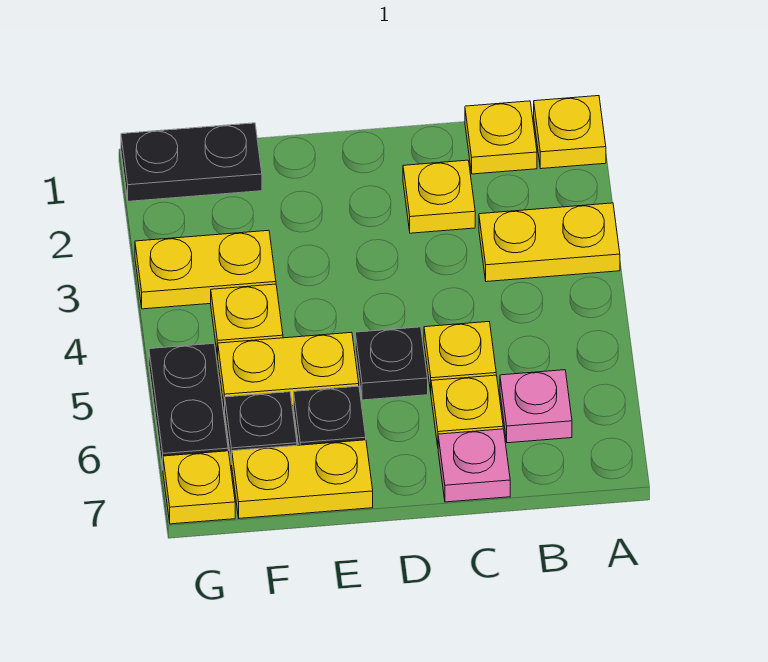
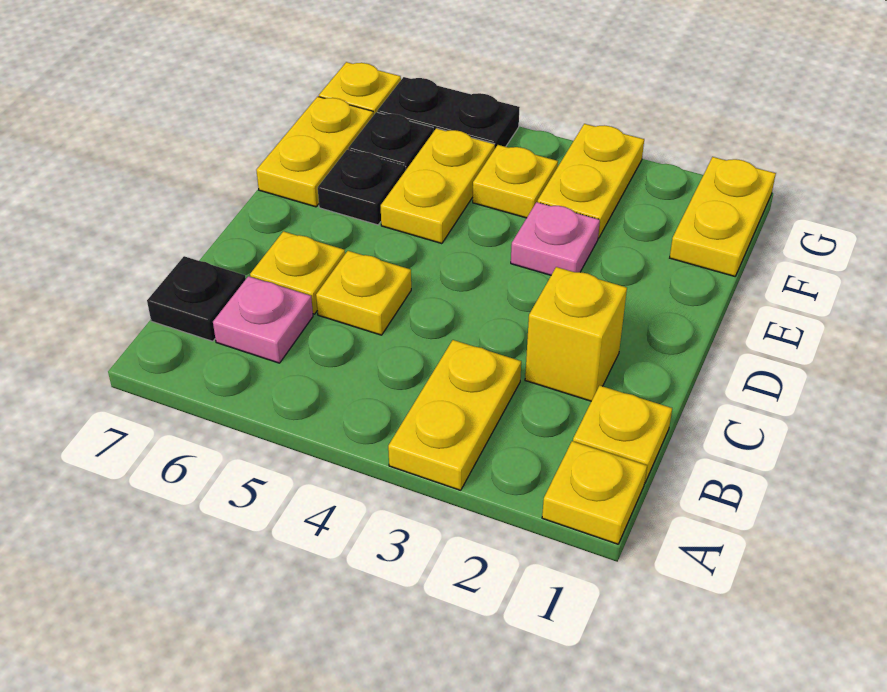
yellow plate C2 level 1 -> yellow brick C2 level 1
pink plate C7 level 1 -> pink plate E3 level 1
black plate D5 level 1 -> black plate B7 level 1
black plate F1:G1 level 1 -> yellow plate F1:G1 level 1

